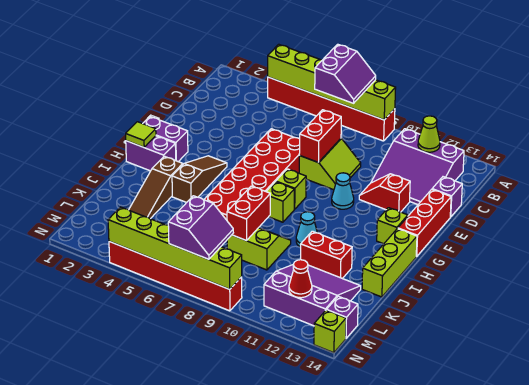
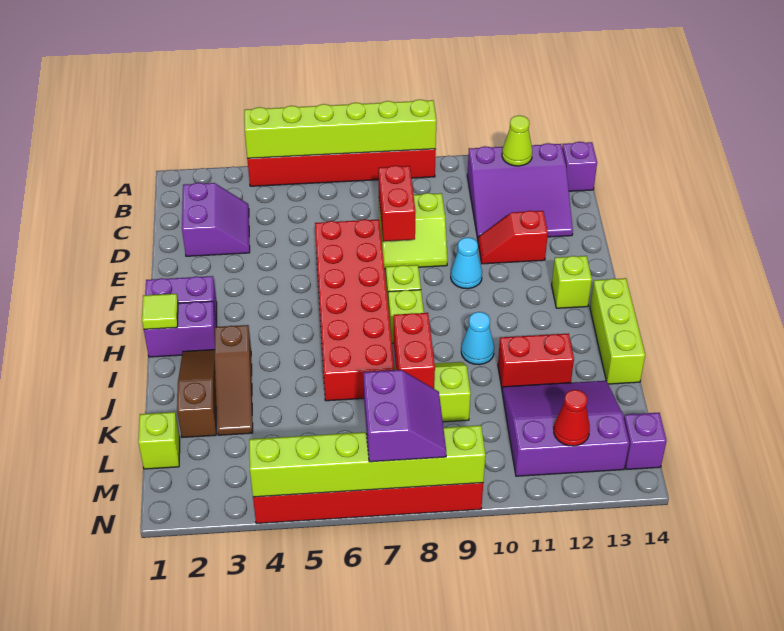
purple slope A7:B8 level 3 top 7 -> purple slope C2:D3 level 1 top 2
lime slope D8:E9 level 1 top 8 -> lime slope D8:E9 level 1 top D
purple brick D14 level 1 -> purple brick B14 level 1
red brick E14:G14 level 1 -> none
brown slope G4:I4 level 1 top I -> brown slope I2:K2 level 1 top K
lime brick N14 level 1 -> lime brick L1 level 1

